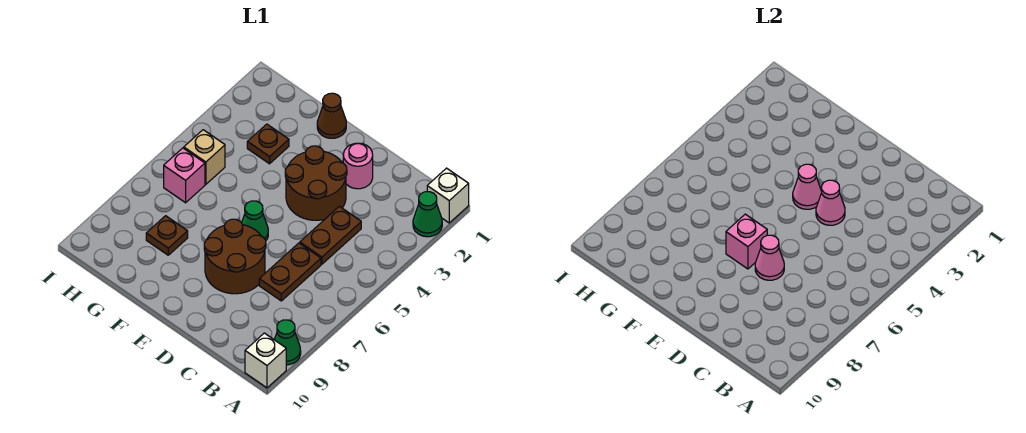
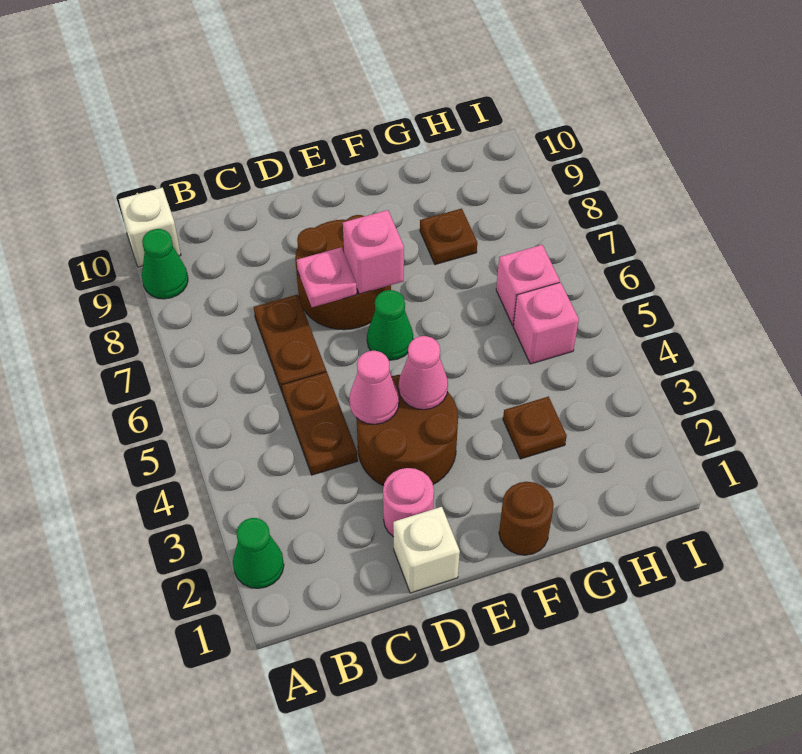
white brick A1 level 1 -> white brick D1 level 1
pink cone D7 level 2 -> pink plate D7 level 2
brown cone F1 level 1 -> brown round brick F1 level 1
tan brick H5 level 1 -> pink brick H5 level 1

